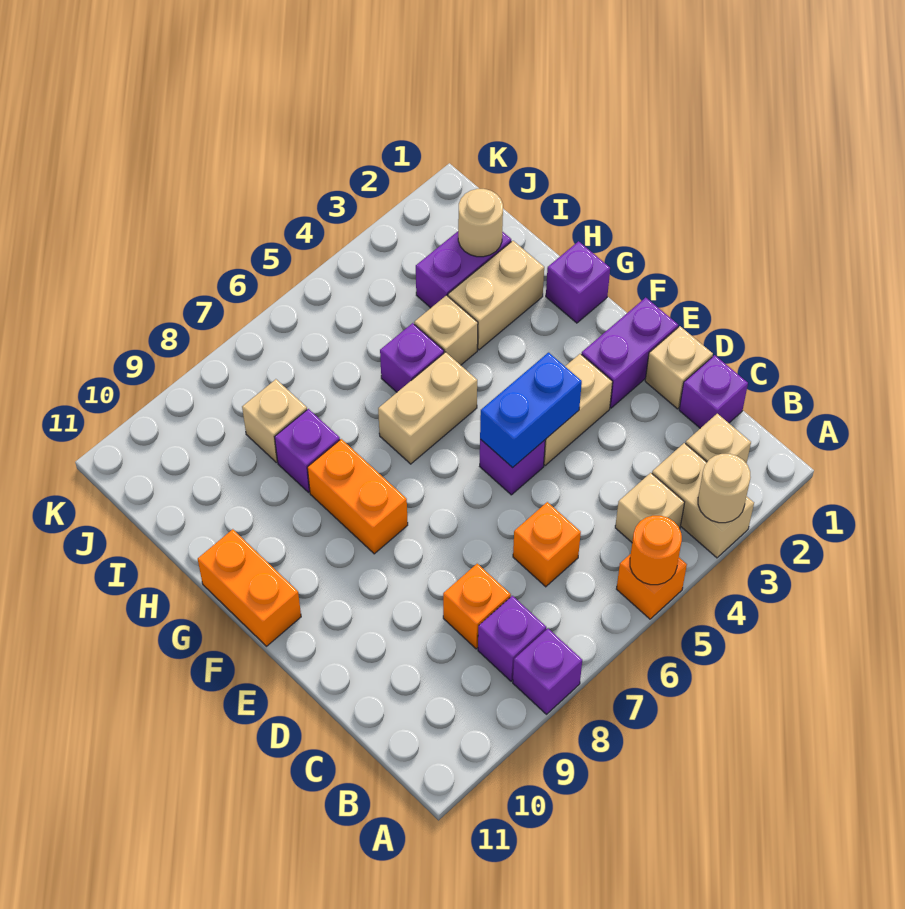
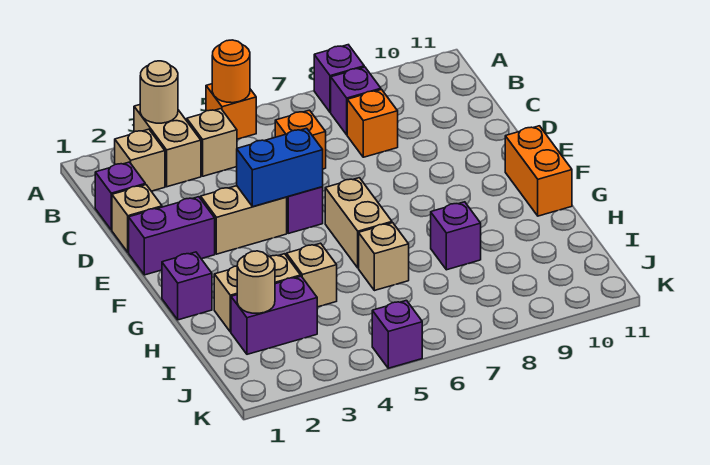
orange brick F8:G8 level 1 -> none
tan brick G5:G6 level 1 -> tan brick F6:G6 level 1
purple brick H5 level 1 -> purple brick K5 level 1
tan brick I8 level 1 -> tan brick H6 level 1

